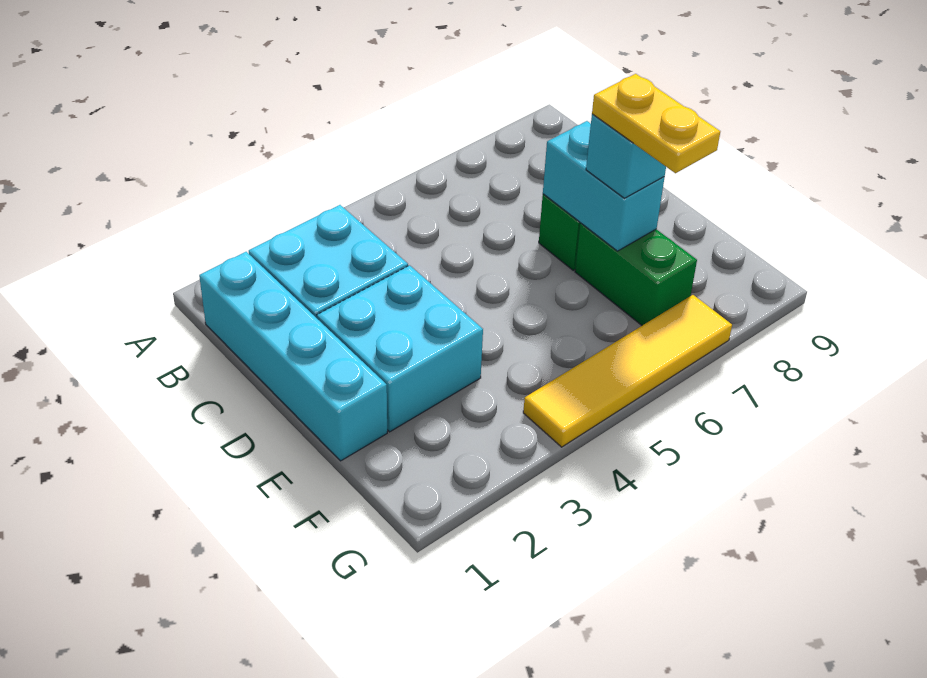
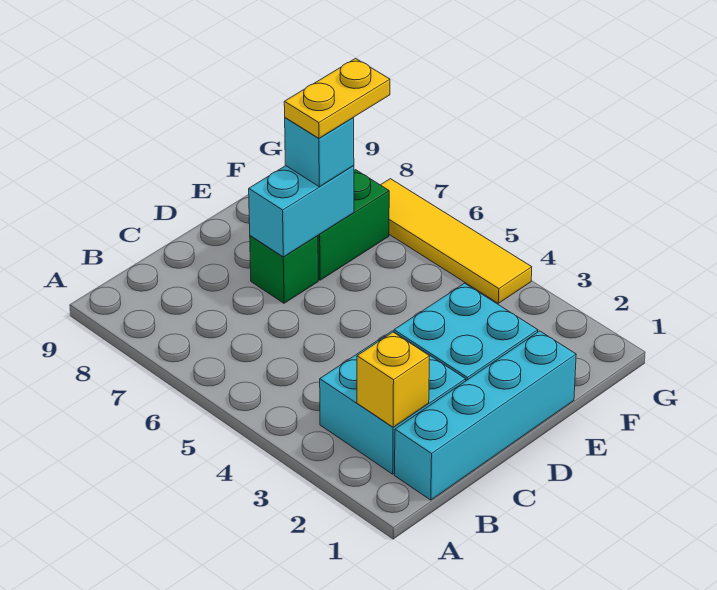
none -> yellow brick B2 level 2

